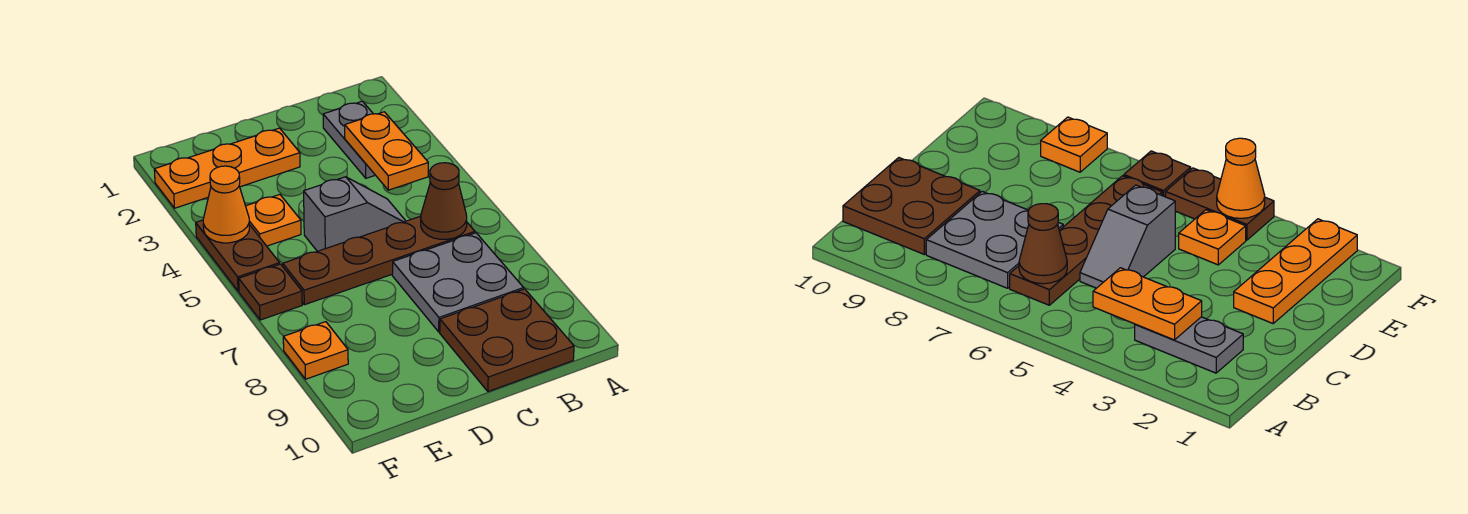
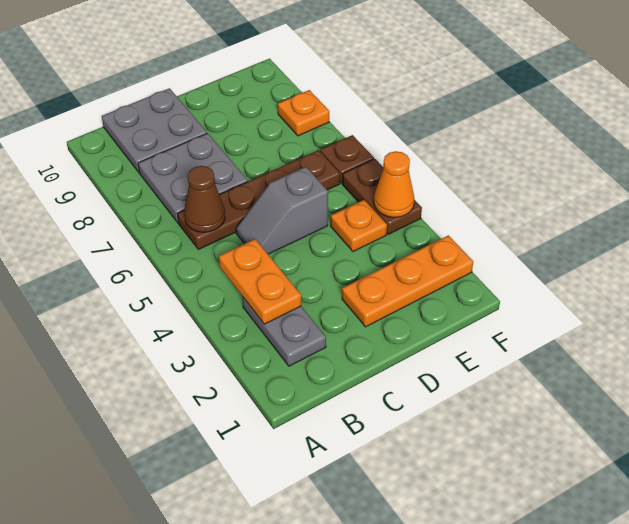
brown plate B9:C10 level 1 -> grey plate B9:C10 level 1

